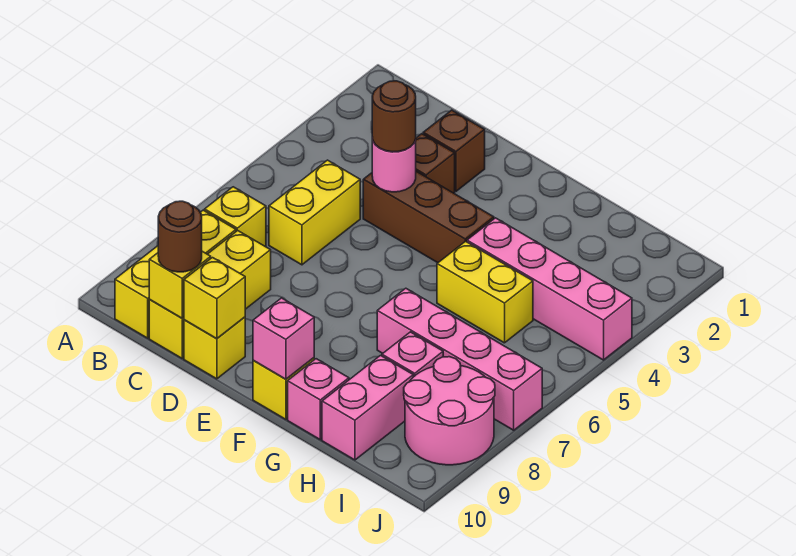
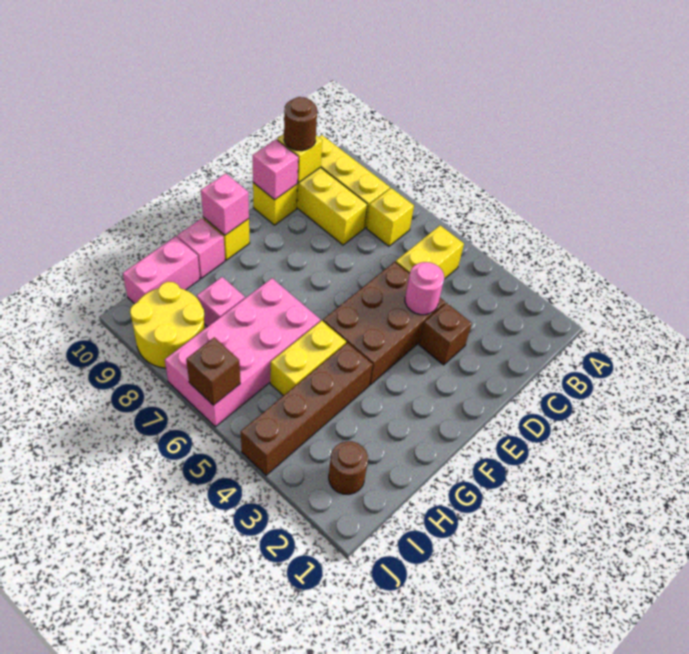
yellow brick C5:C6 level 1 -> yellow brick B5:C5 level 1
brown brick D2 level 1 -> brown brick J6 level 2
brown brick D4:F4 level 1 -> brown brick D4:F5 level 1
brown round brick D4 level 3 -> brown round brick I2 level 1
yellow brick D10 level 2 -> pink brick D10 level 2
pink brick G4:J4 level 1 -> brown brick G4:J4 level 1
pink brick G7:J7 level 1 -> pink brick G6:J7 level 1
pink brick H9:H10 level 1 -> pink brick H10:I10 level 1
pink round brick I8:J9 level 1 -> yellow round brick I8:J9 level 1

